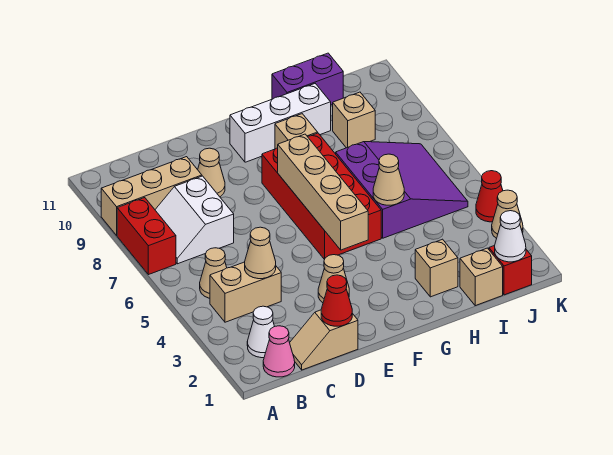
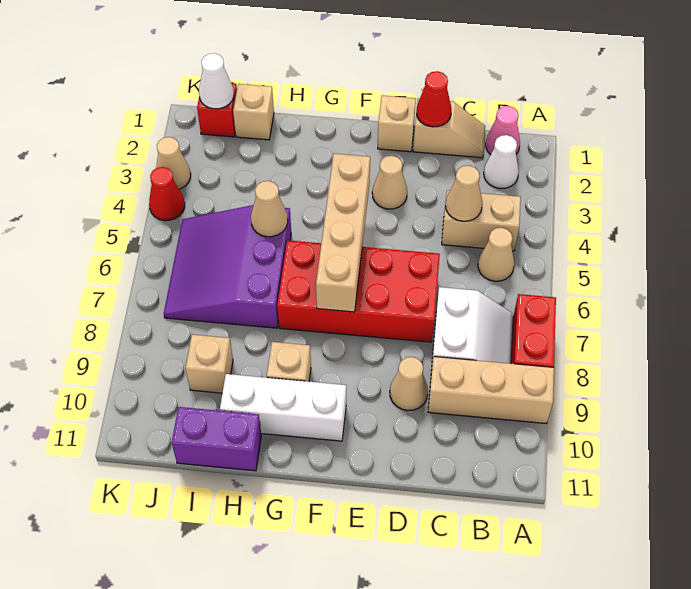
red brick F5:G8 level 1 -> red brick D6:G7 level 1
tan brick H2 level 1 -> tan brick E1 level 1

